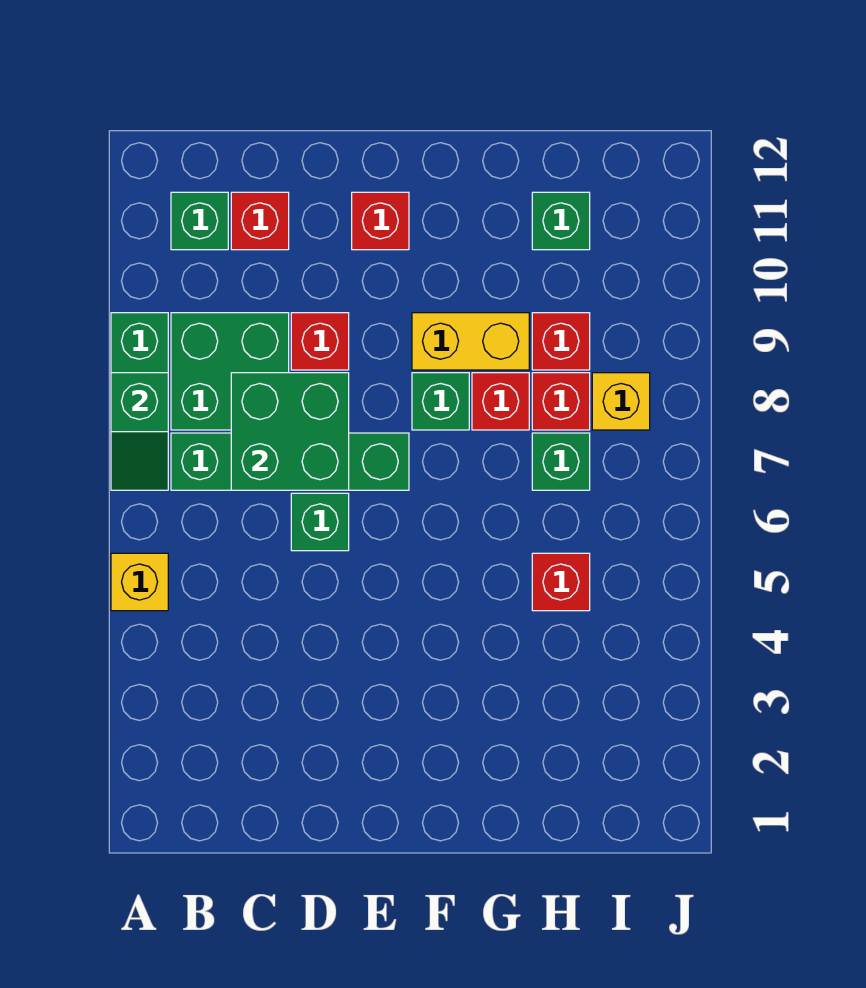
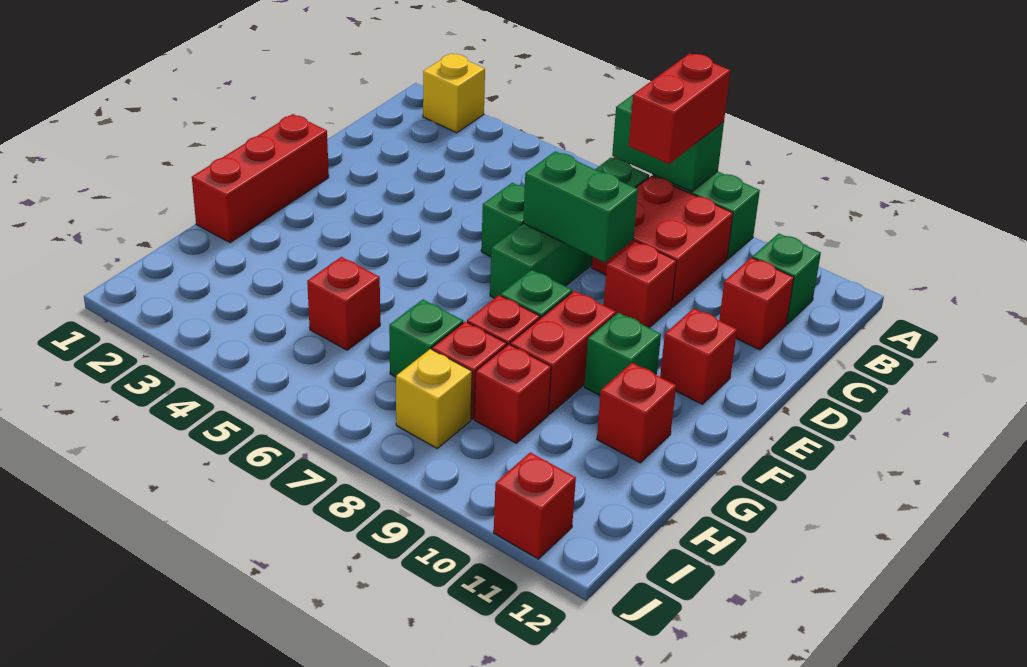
yellow brick A5 level 1 -> yellow brick A2 level 1
green slope A7:A8 level 2 top 8 -> green brick A7:A8 level 2
none -> red brick A8:B8 level 3
green brick B8:C9 level 1 -> red brick B8:C9 level 1
green brick C7:D8 level 2 -> green brick D7:D8 level 2
none -> red brick E1:G1 level 1
yellow brick F9:G9 level 1 -> red brick F9:G9 level 1
none -> red brick G11 level 1
green brick H11 level 1 -> green brick F10 level 1
none -> red brick J11 level 1

